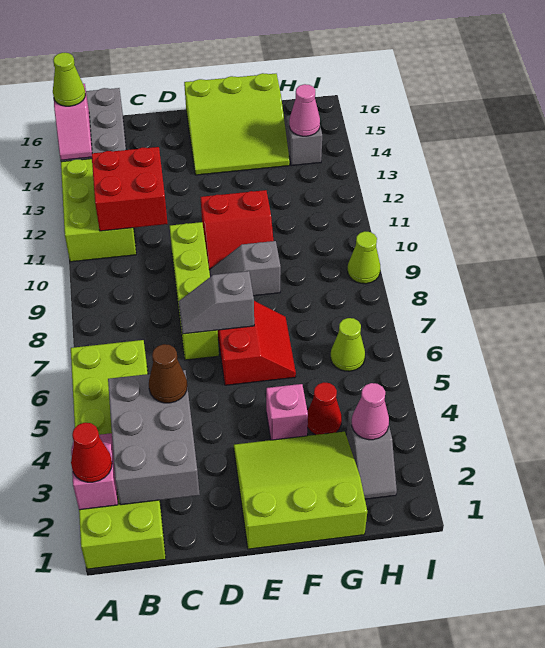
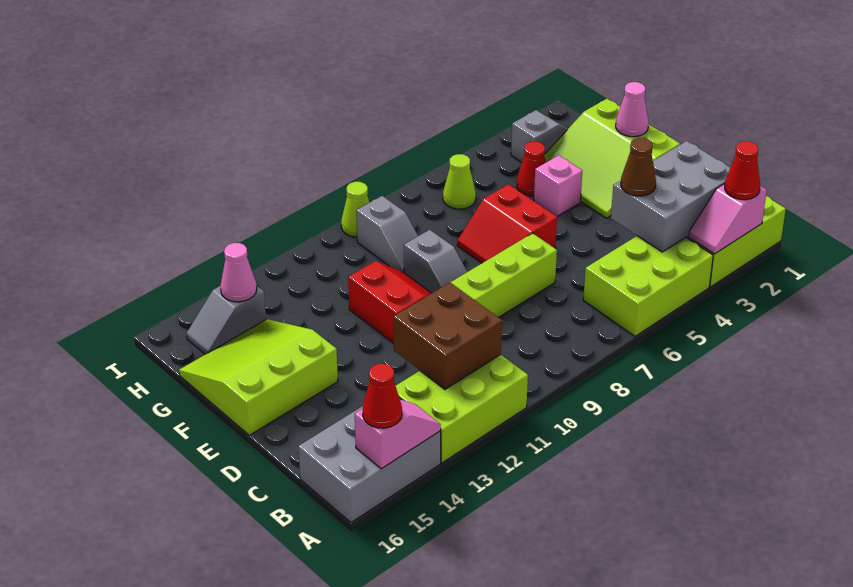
lime cone A15 level 3 -> red cone A15 level 3
red brick B11:C12 level 2 -> brown brick B11:C12 level 2
grey slope D7:E7 level 2 top E -> grey slope G9:H9 level 1 top H
red slope E6:F7 level 1 top E -> red slope E6:F7 level 1 top 6
lime slope E14:G16 level 1 top 16 -> lime slope E14:G16 level 1 top E
pink cone H3 level 2 -> pink cone F1 level 2

